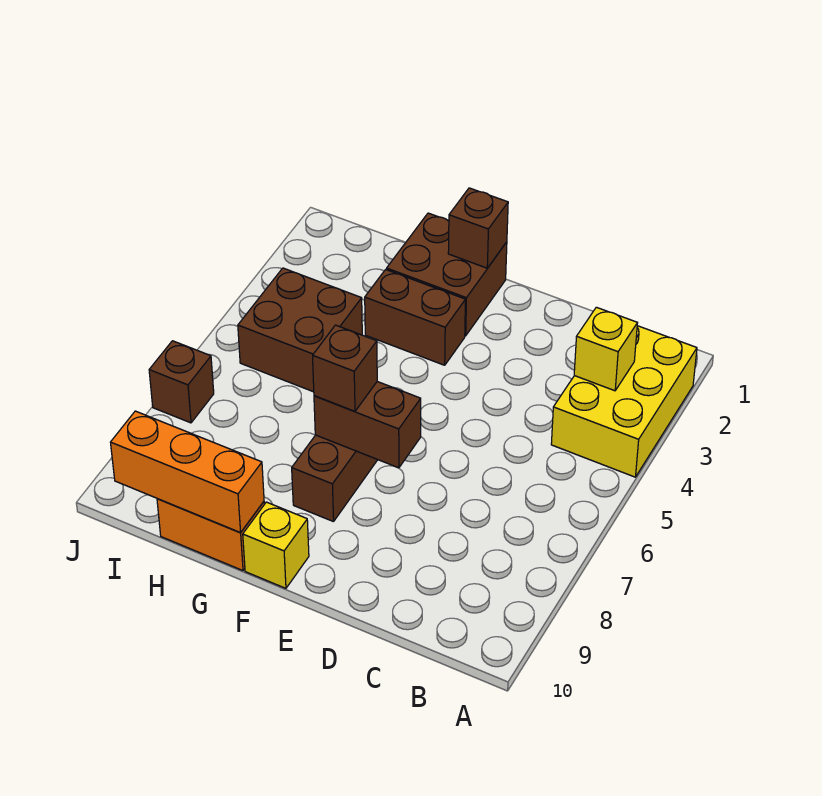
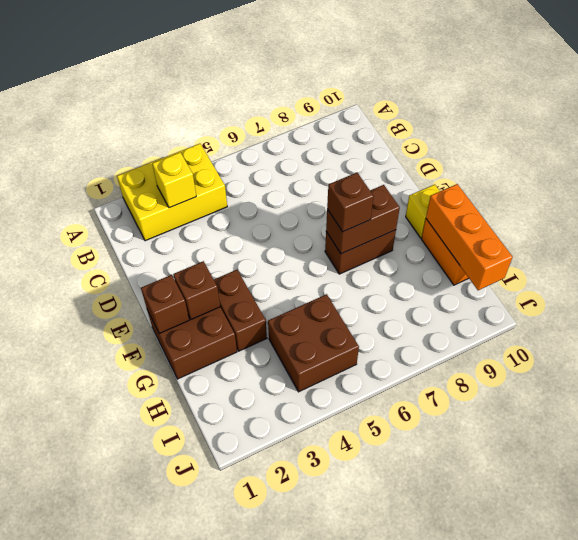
brown brick E7:F7 level 2 -> brown brick F7:F8 level 2
brown brick J7 level 1 -> brown brick F2 level 2

